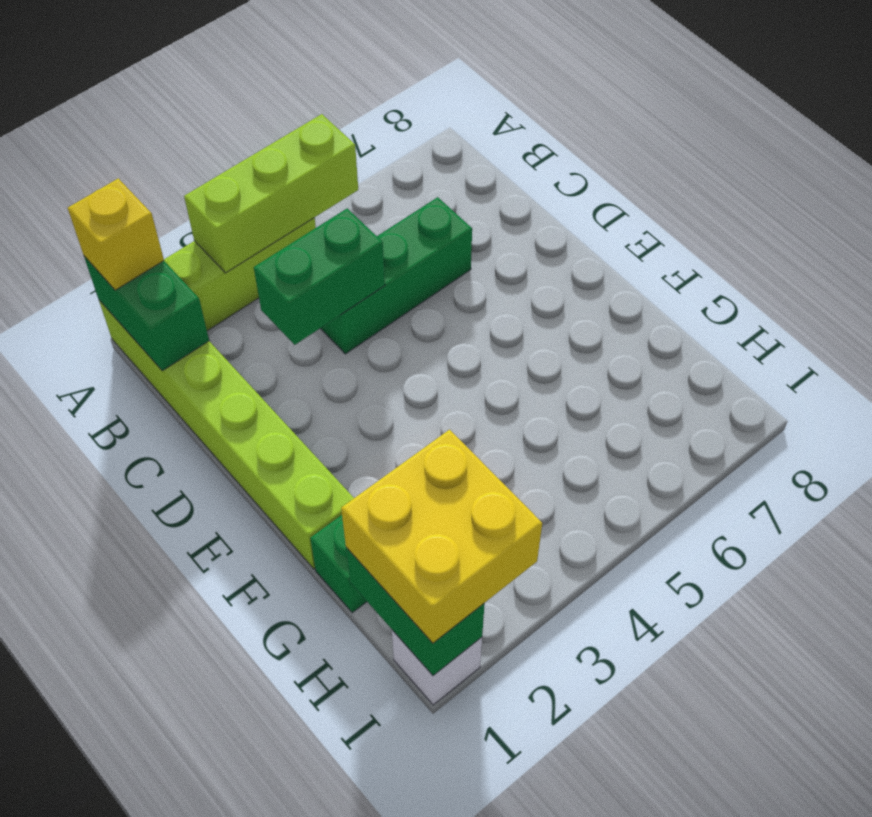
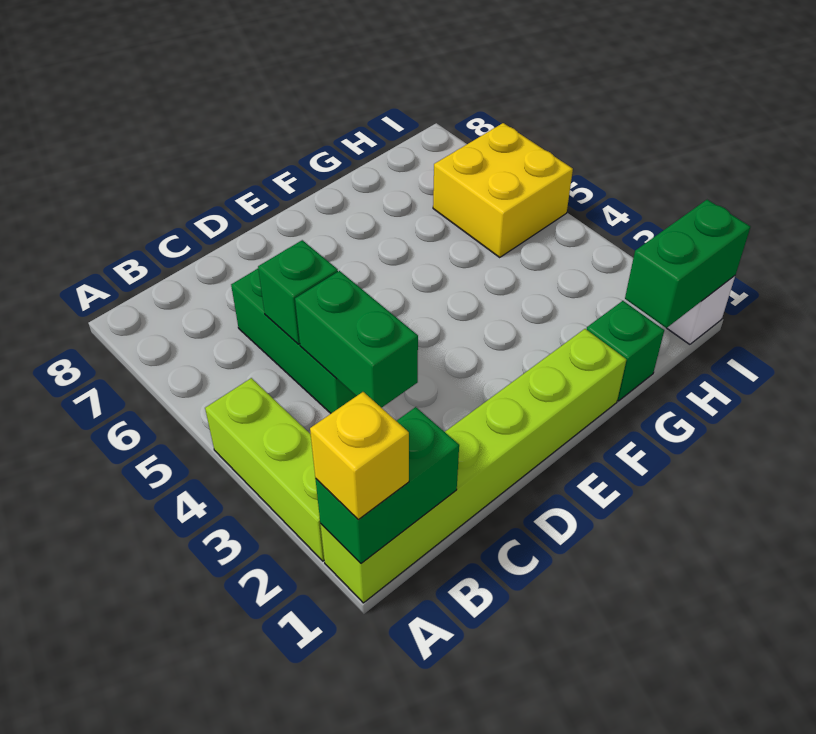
lime brick A3:A5 level 2 -> none
none -> green brick C5 level 2
yellow brick H1:I2 level 3 -> yellow brick H5:I6 level 1

